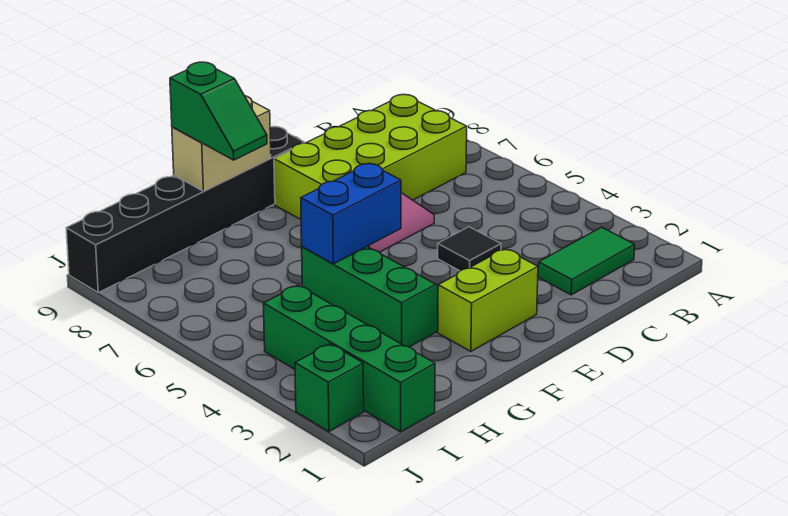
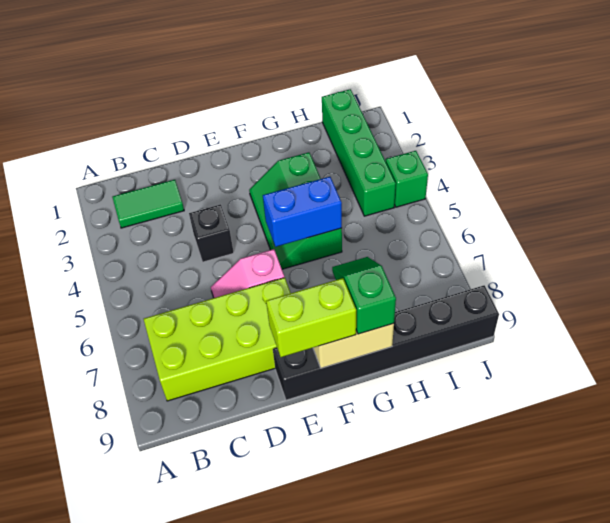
black tile D4 level 1 -> black brick D4 level 1
lime brick E2:F2 level 1 -> lime brick E9:F9 level 3
green brick J2 level 1 -> green brick J4 level 1

